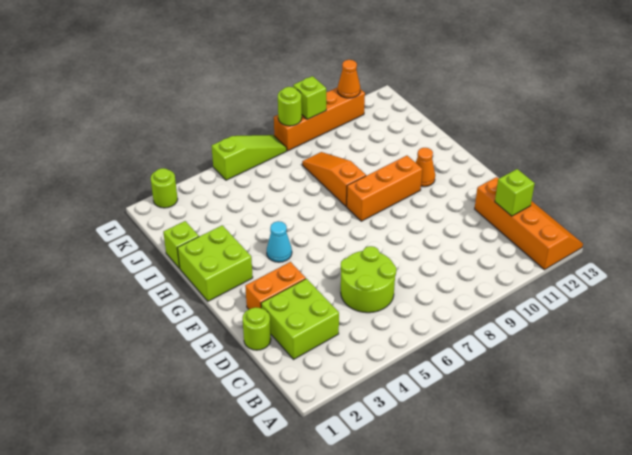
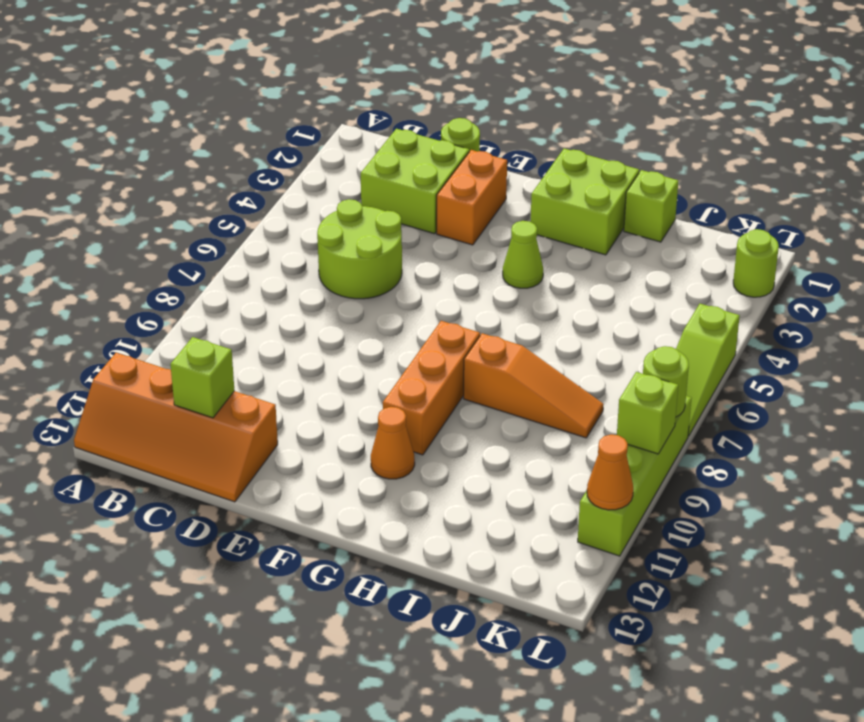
cyan cone G4 level 1 -> lime cone G4 level 1
orange brick L8:L11 level 1 -> lime brick L8:L11 level 1

